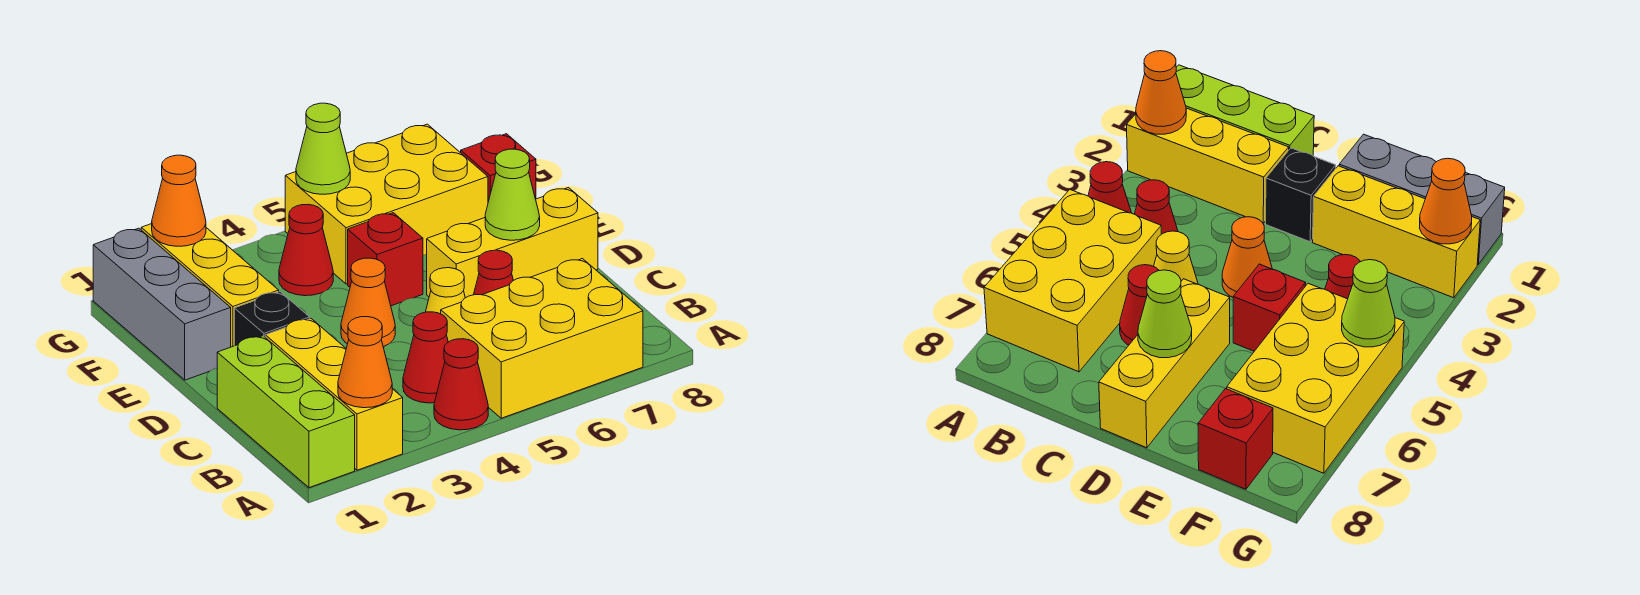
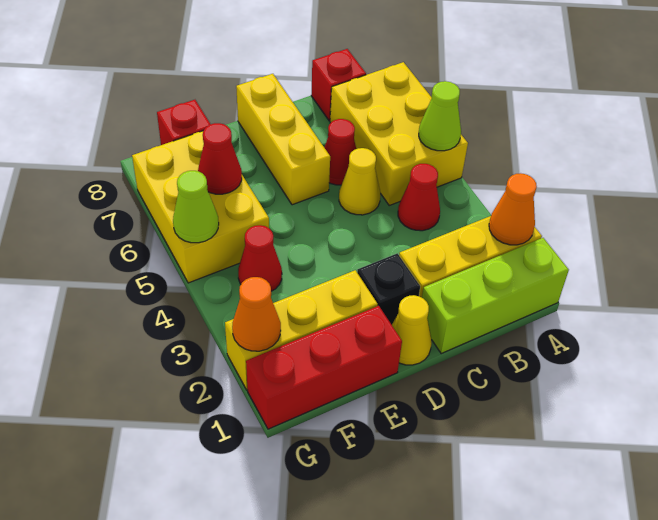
red cone A4 level 1 -> red cone F6 level 2
none -> yellow cone D1 level 1
orange cone D4 level 1 -> none
lime cone D7 level 2 -> lime cone A5 level 2
grey brick E1:G1 level 1 -> red brick E1:G1 level 1
red brick E5 level 1 -> red brick B8 level 1

